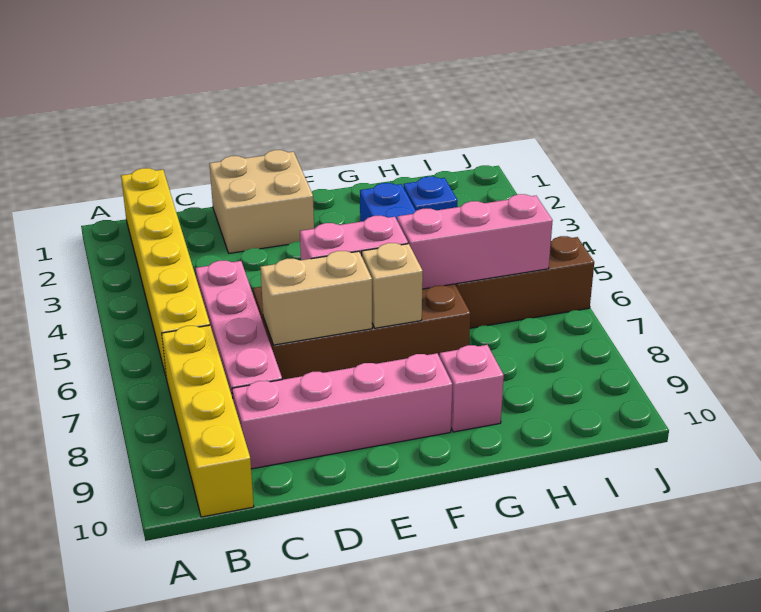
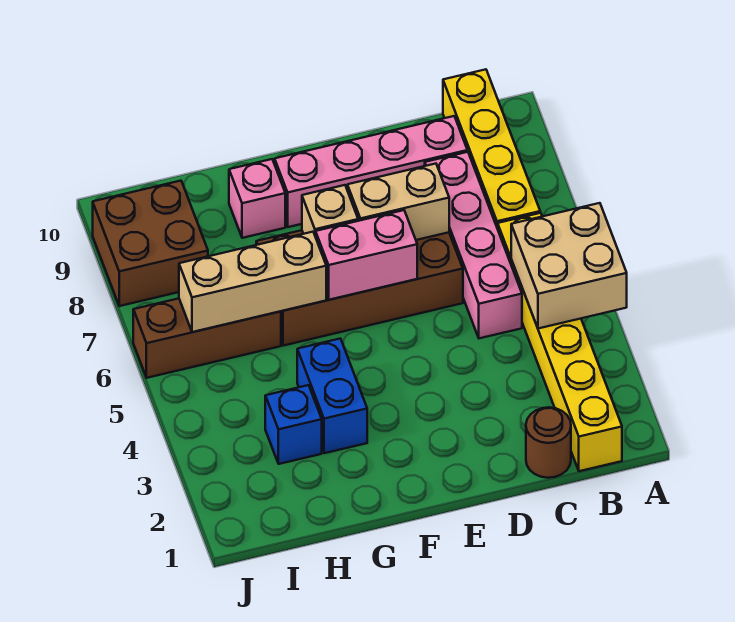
none -> brown round brick C1 level 1
tan brick D1:E2 level 1 -> tan brick A4:B5 level 2
pink brick G6:I6 level 2 -> tan brick G6:I6 level 2
none -> brown brick I8:J9 level 1

